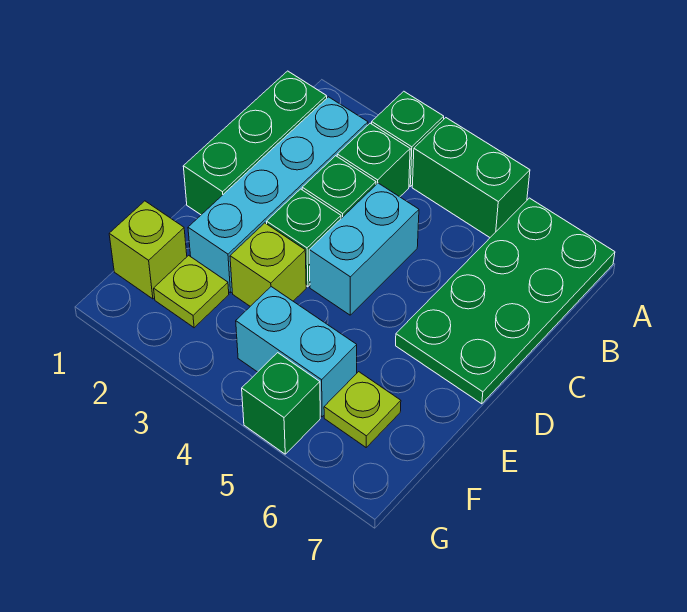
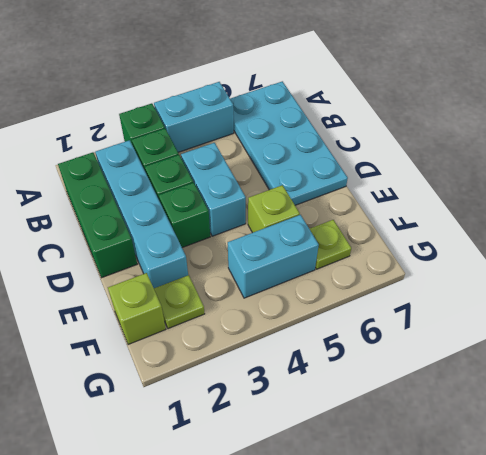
green brick A4:A5 level 1 -> cyan brick A4:A5 level 1
green plate A6:D7 level 1 -> cyan plate A6:D7 level 1
lime brick E3 level 1 -> lime brick E5 level 1
green brick G5 level 1 -> none

